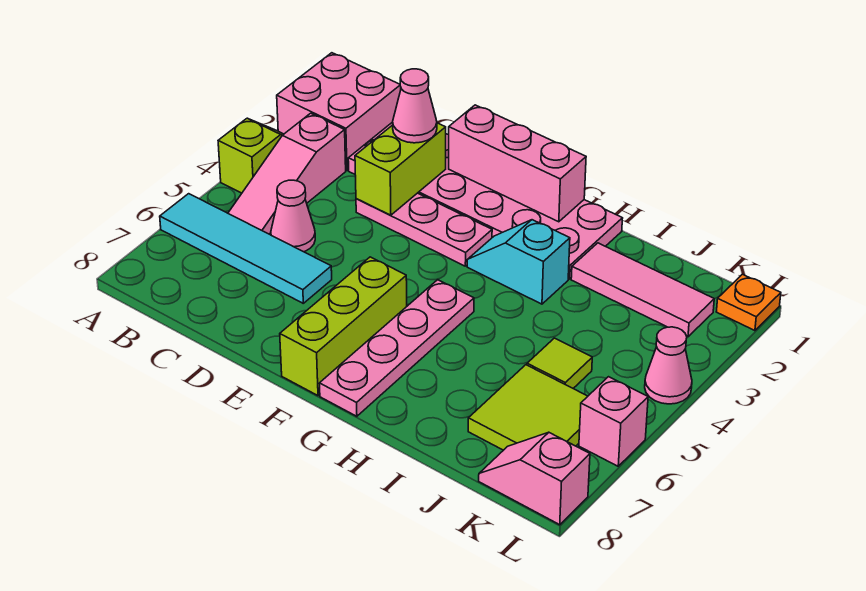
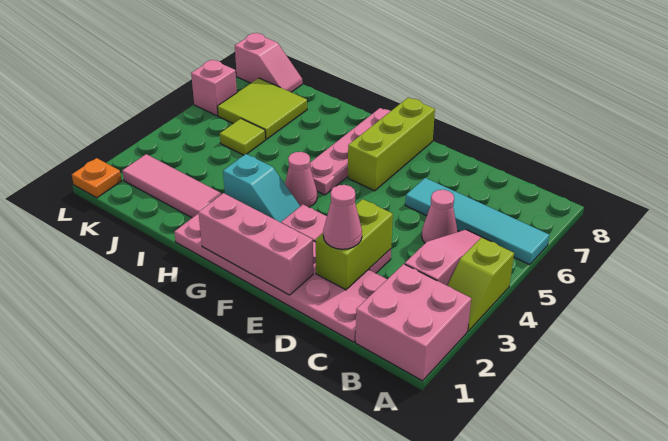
pink cone L4 level 1 -> pink cone G4 level 1

